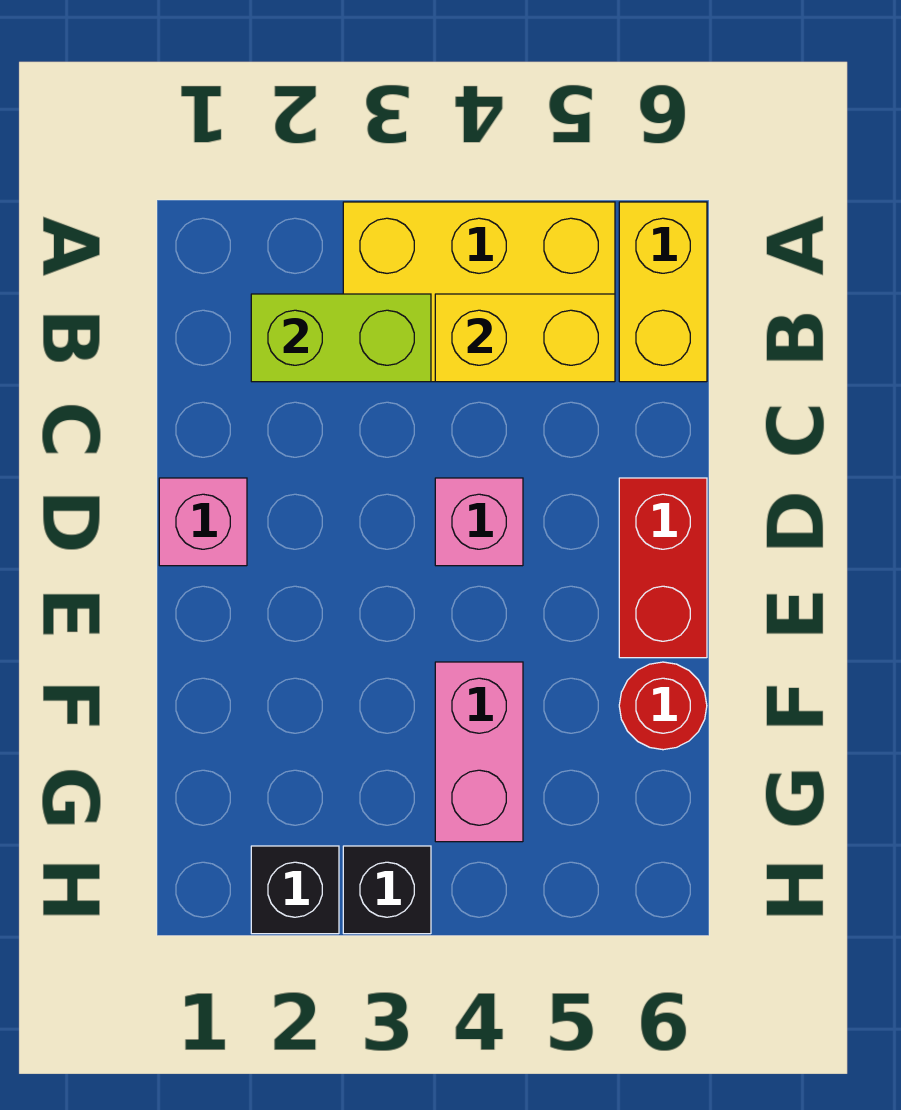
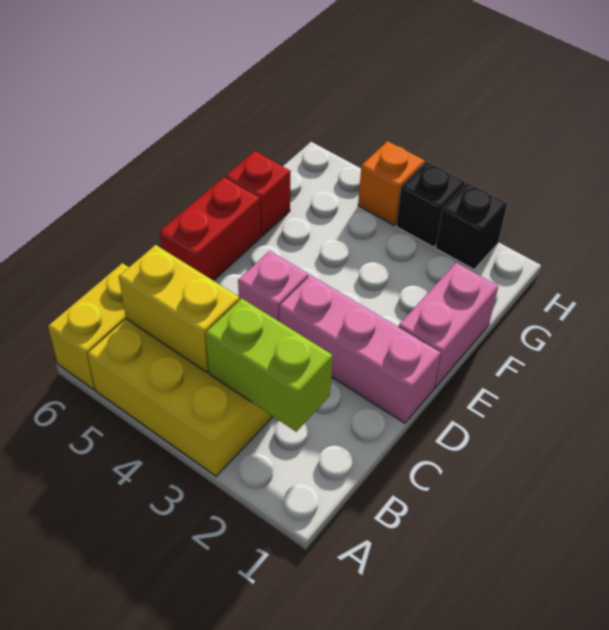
pink brick D1 level 1 -> pink brick D1:D3 level 1
pink brick F4:G4 level 1 -> pink brick E1:F1 level 1
red round brick F6 level 1 -> red brick F6 level 1
none -> orange brick H4 level 1

